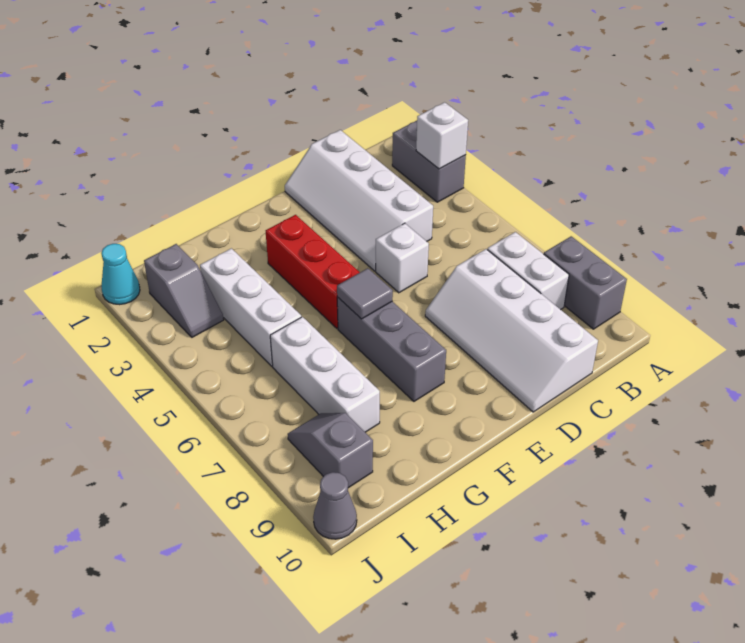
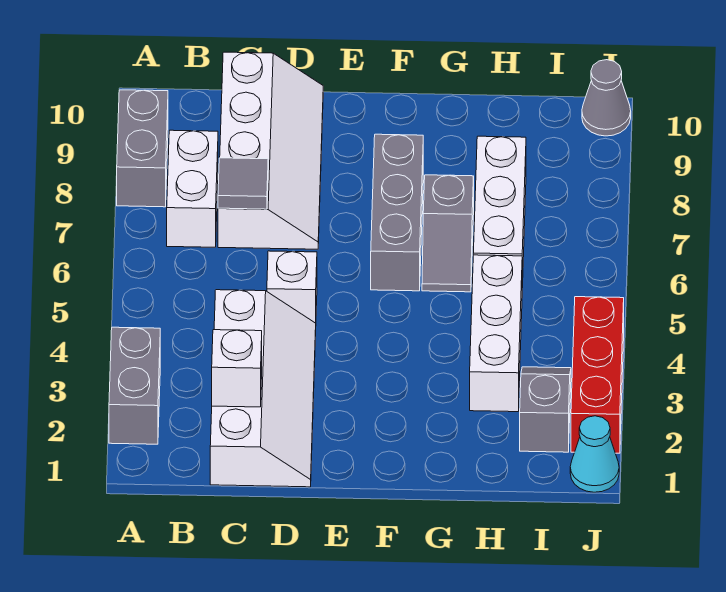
white brick A3 level 2 -> white brick C2 level 2
red brick F3:F5 level 1 -> red brick J2:J4 level 1
grey tile F6 level 2 -> grey tile C7 level 2
grey slope I8:I9 level 1 top 9 -> grey slope G6:G7 level 1 top 7

